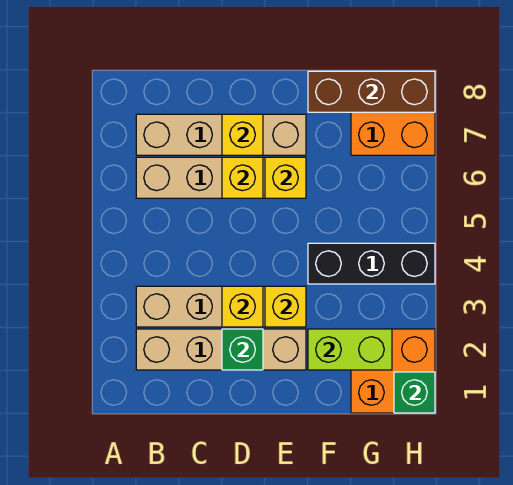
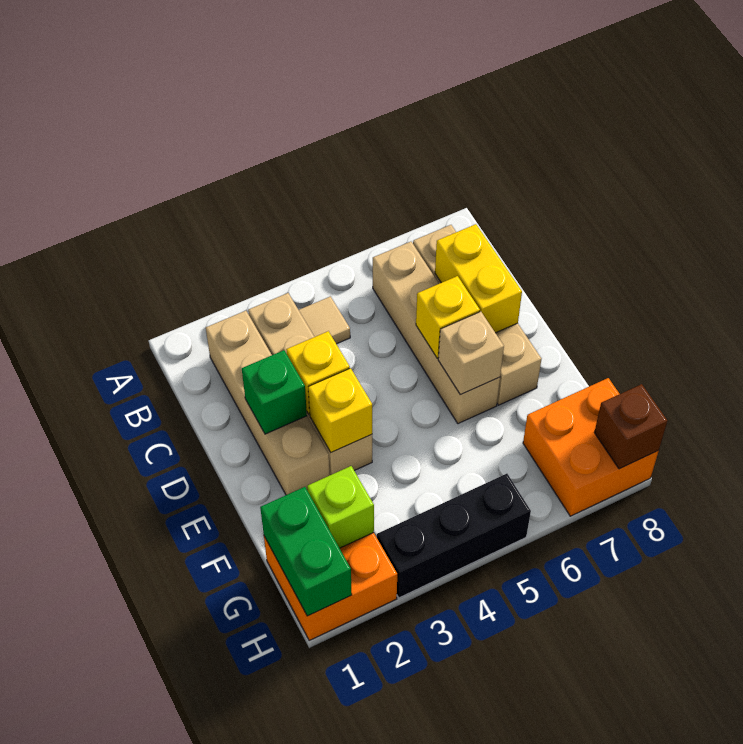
none -> tan tile B4 level 1
yellow brick D7 level 2 -> yellow brick C7:D7 level 2
yellow brick E6 level 2 -> tan brick E6 level 2
lime brick F2:G2 level 2 -> lime brick G2 level 2
black brick F4:H4 level 1 -> black brick H3:H5 level 1
brown brick F8:H8 level 2 -> brown brick H8 level 2
green brick H1 level 2 -> green brick G1:H1 level 2

